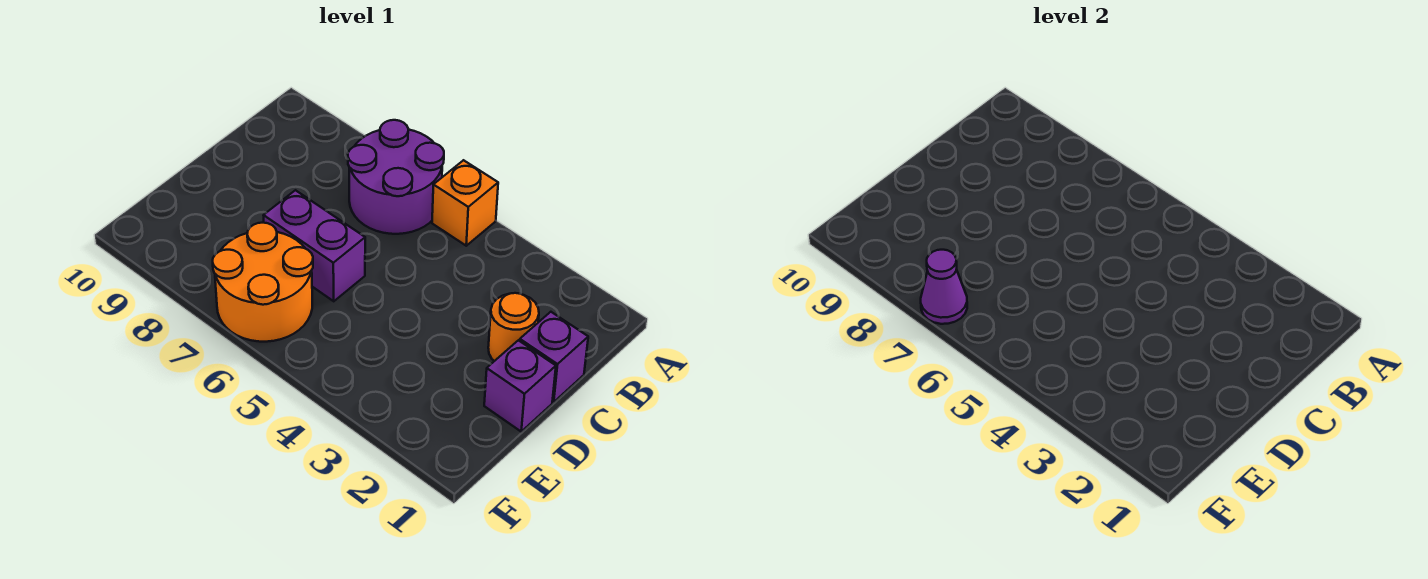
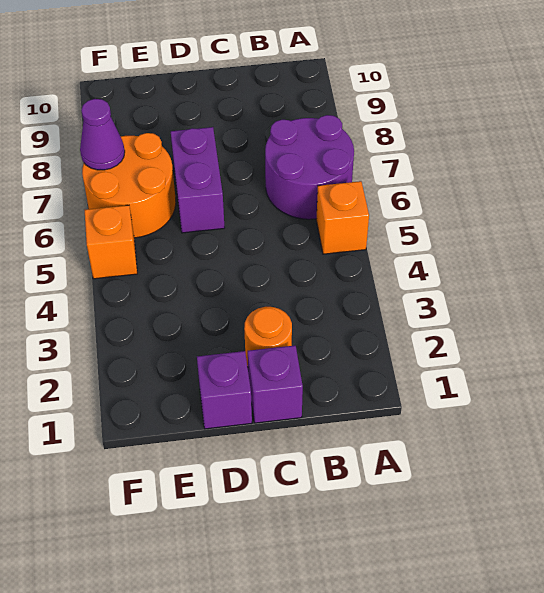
none -> orange brick F5 level 1

